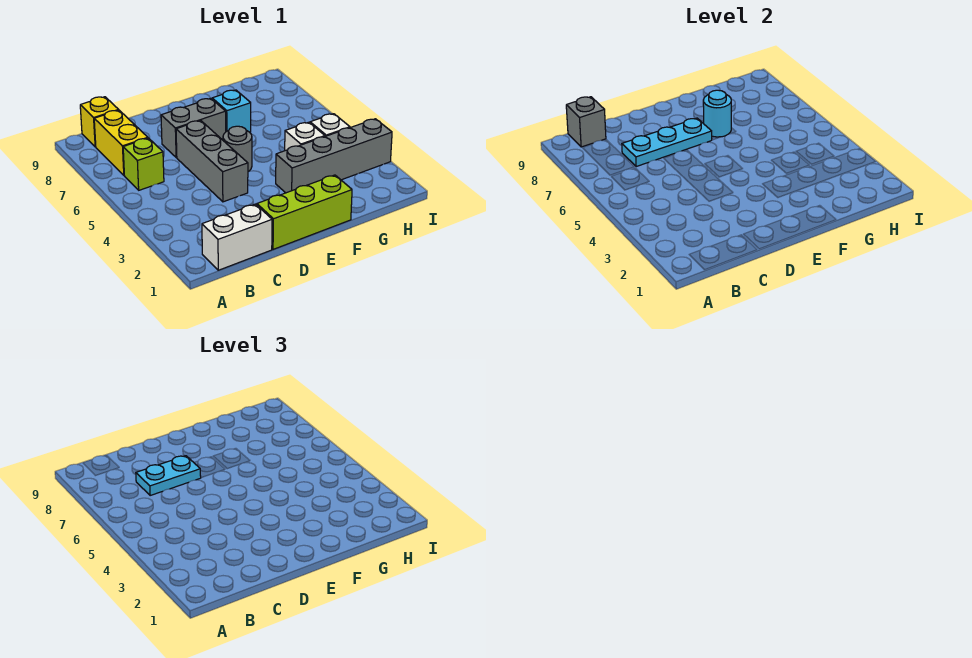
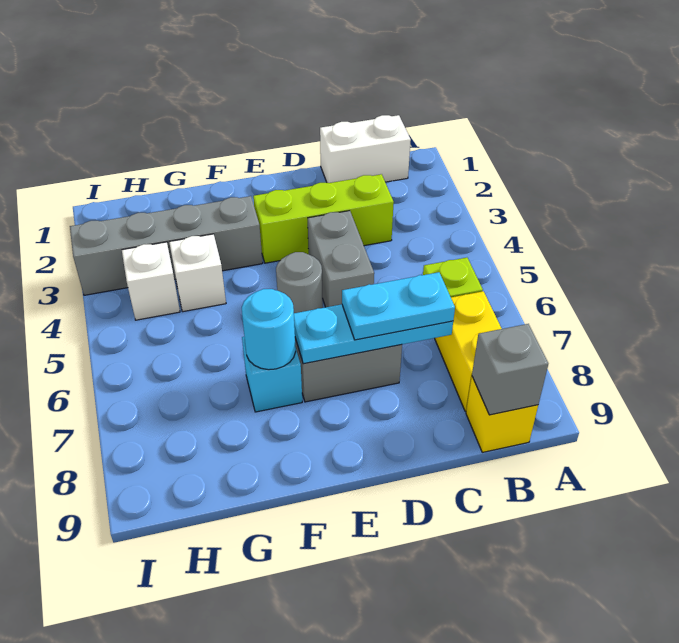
lime brick D1:F1 level 1 -> lime brick C3:E3 level 1
grey brick D4:D6 level 1 -> grey brick D4:D5 level 1

